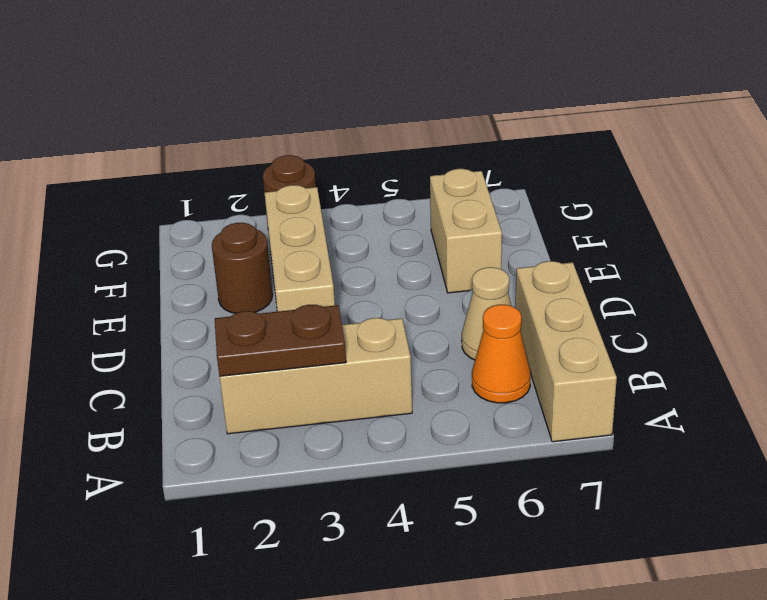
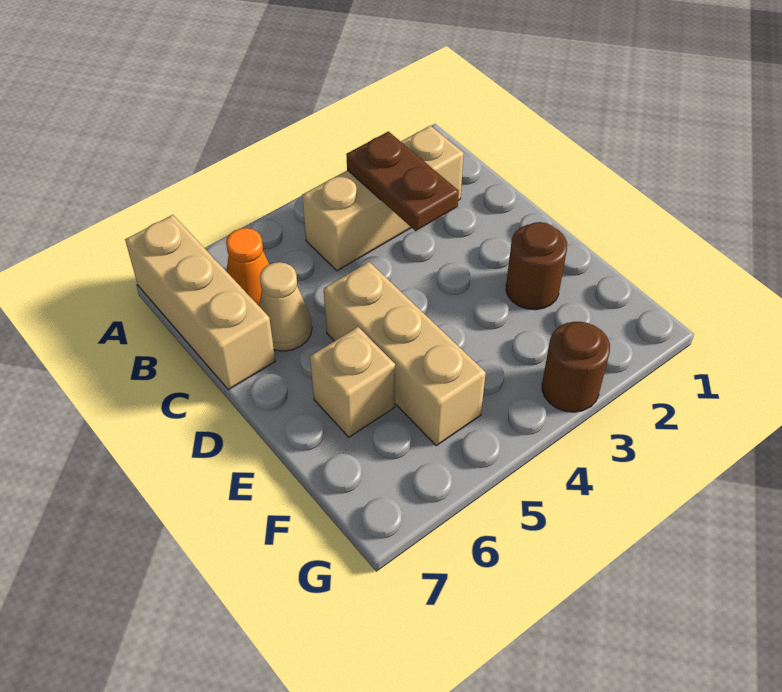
brown plate B2:B3 level 2 -> brown plate B3:C3 level 2
tan brick D3:F3 level 1 -> tan brick D5:F5 level 1
tan brick E6:F6 level 1 -> tan brick E6 level 1

